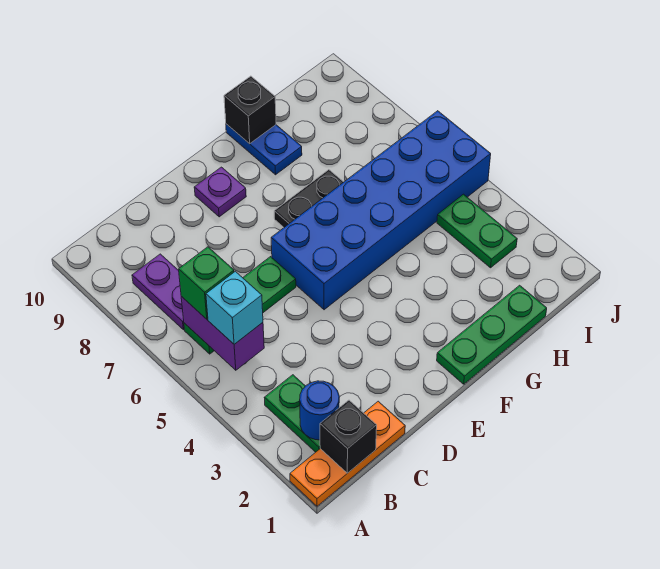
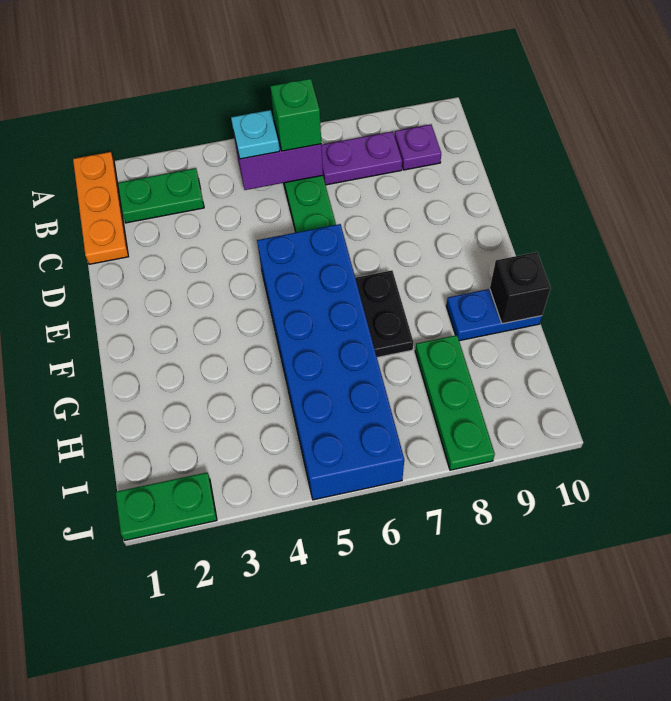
black brick B1 level 2 -> none
blue round brick B2 level 2 -> none
cyan brick B5 level 3 -> cyan plate B5 level 3
purple plate E9 level 1 -> purple plate B9 level 1
green plate F1:H1 level 1 -> green plate H8:J8 level 1
green plate I3:I4 level 1 -> green plate J1:J2 level 1

